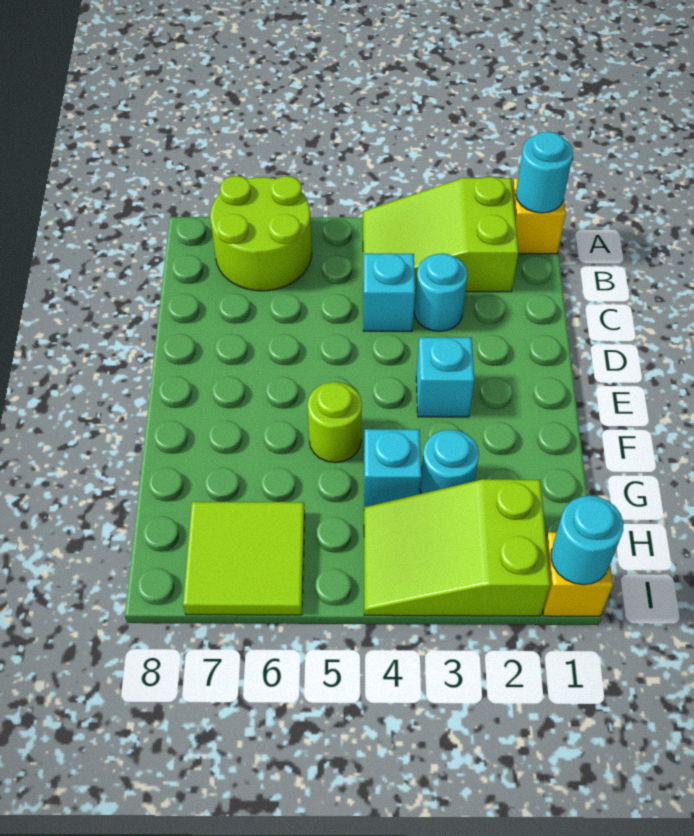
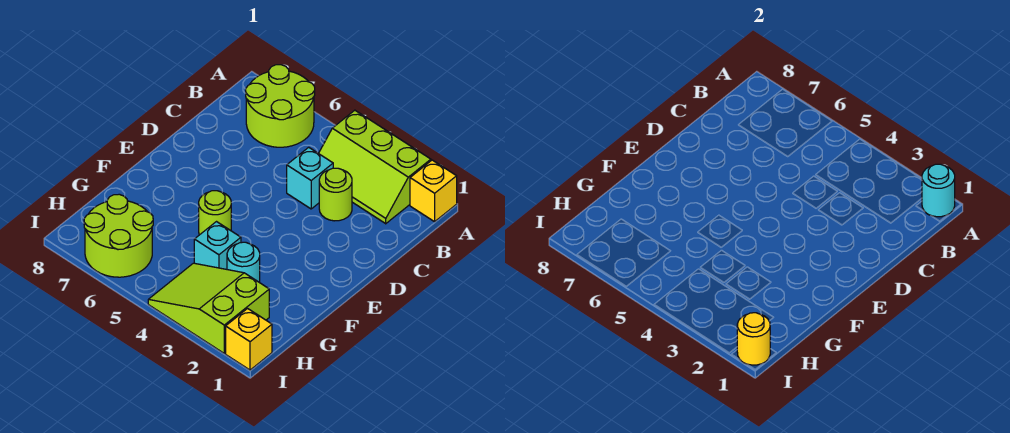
lime slope A2:B4 level 1 top 2 -> lime slope A2:B4 level 1 top A
cyan round brick C3 level 1 -> lime round brick C3 level 1
cyan brick E3 level 1 -> none
lime tile H6:I7 level 1 -> lime round brick H6:I7 level 1
cyan round brick I1 level 2 -> yellow round brick I1 level 2

